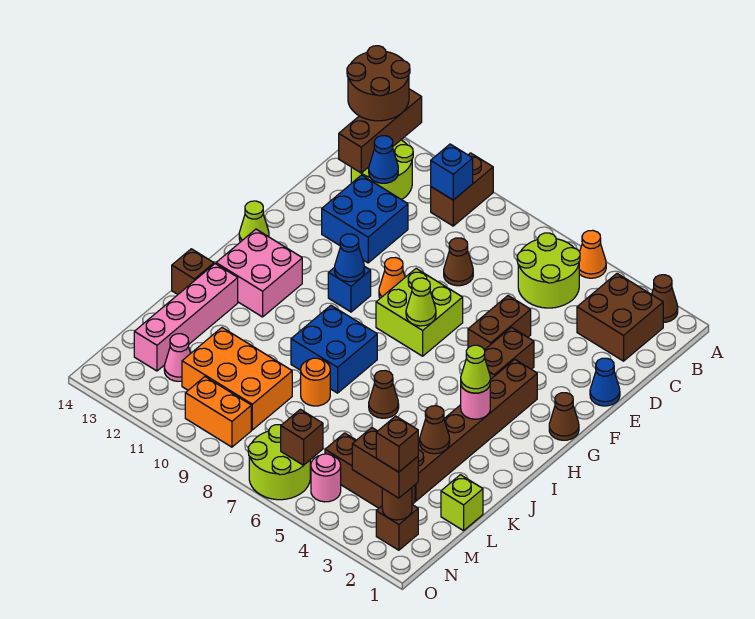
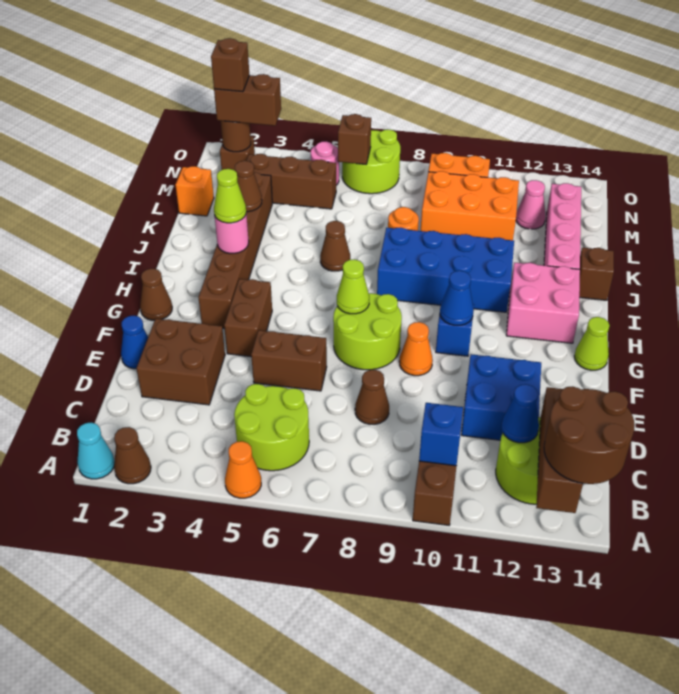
none -> cyan cone A1 level 1
brown brick B2:C3 level 1 -> brown brick D2:E3 level 1
brown brick E5:F5 level 1 -> brown brick E5:E6 level 1
lime brick F7:G8 level 1 -> lime round brick F7:G8 level 1
blue brick I8:J9 level 1 -> blue brick I8:J11 level 1
lime brick L1 level 1 -> orange brick L1 level 1

